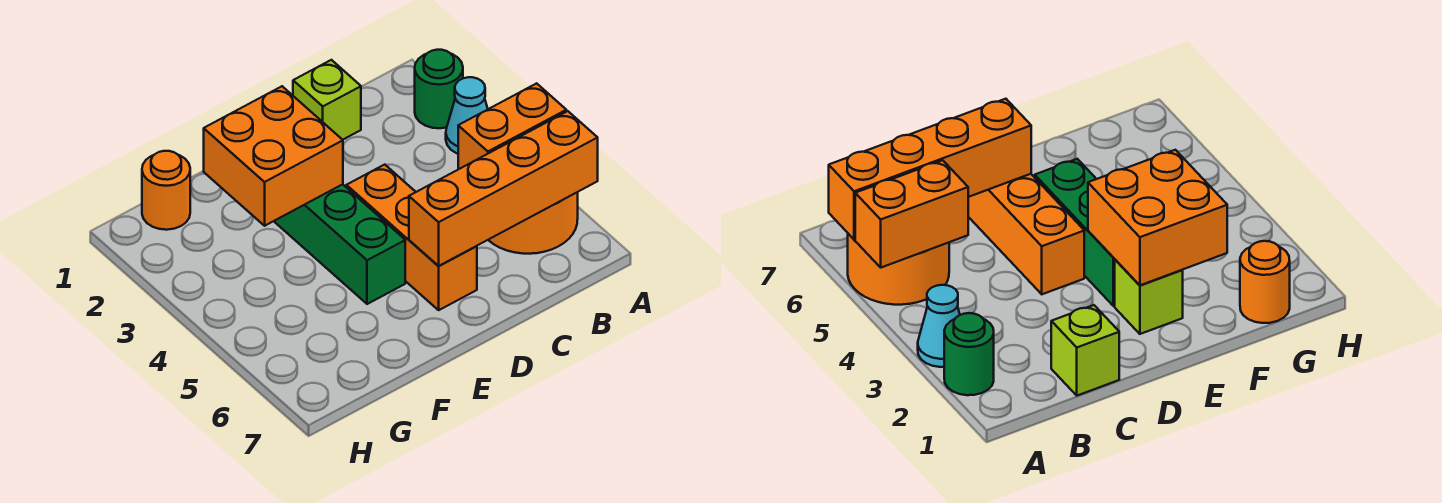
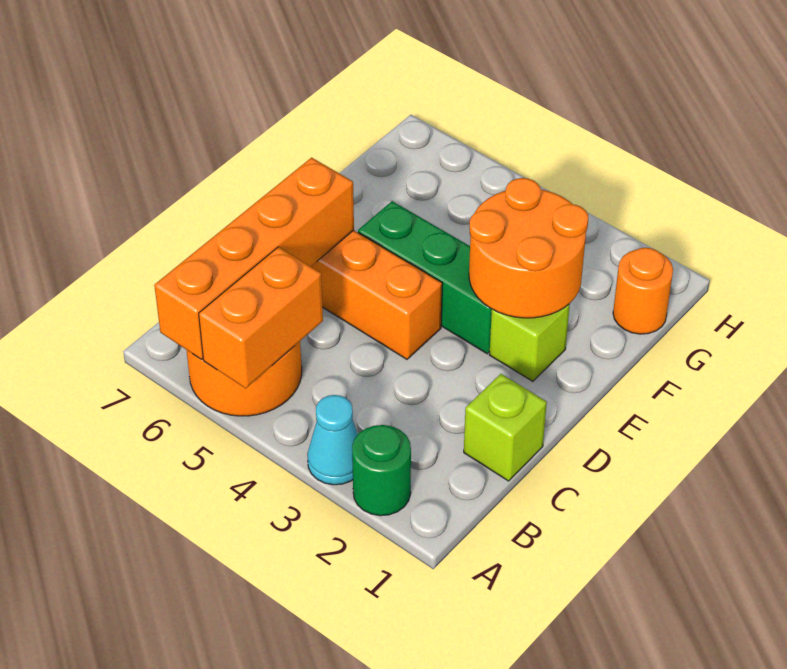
orange brick E2:F3 level 2 -> orange round brick E2:F3 level 2

